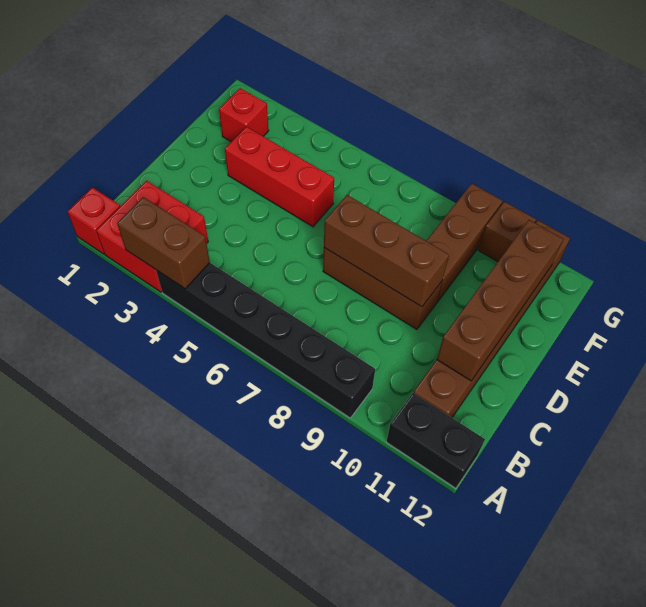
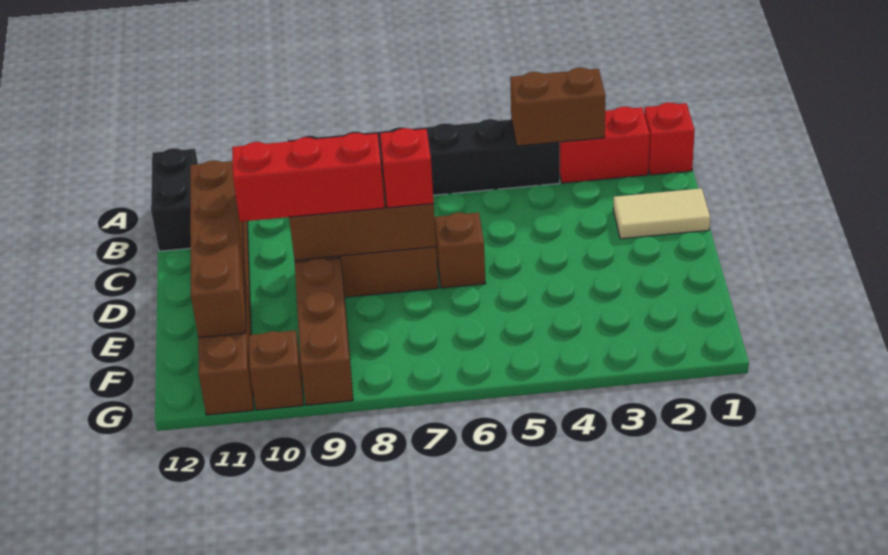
red brick A2:B3 level 1 -> red brick A2:A3 level 1
black brick A11:A12 level 1 -> black brick A12:B12 level 1
none -> tan tile C1:C2 level 1
none -> brown brick D6 level 1
red brick E3:E5 level 1 -> red brick D8:D10 level 3
red brick F2 level 1 -> red brick D7 level 3

